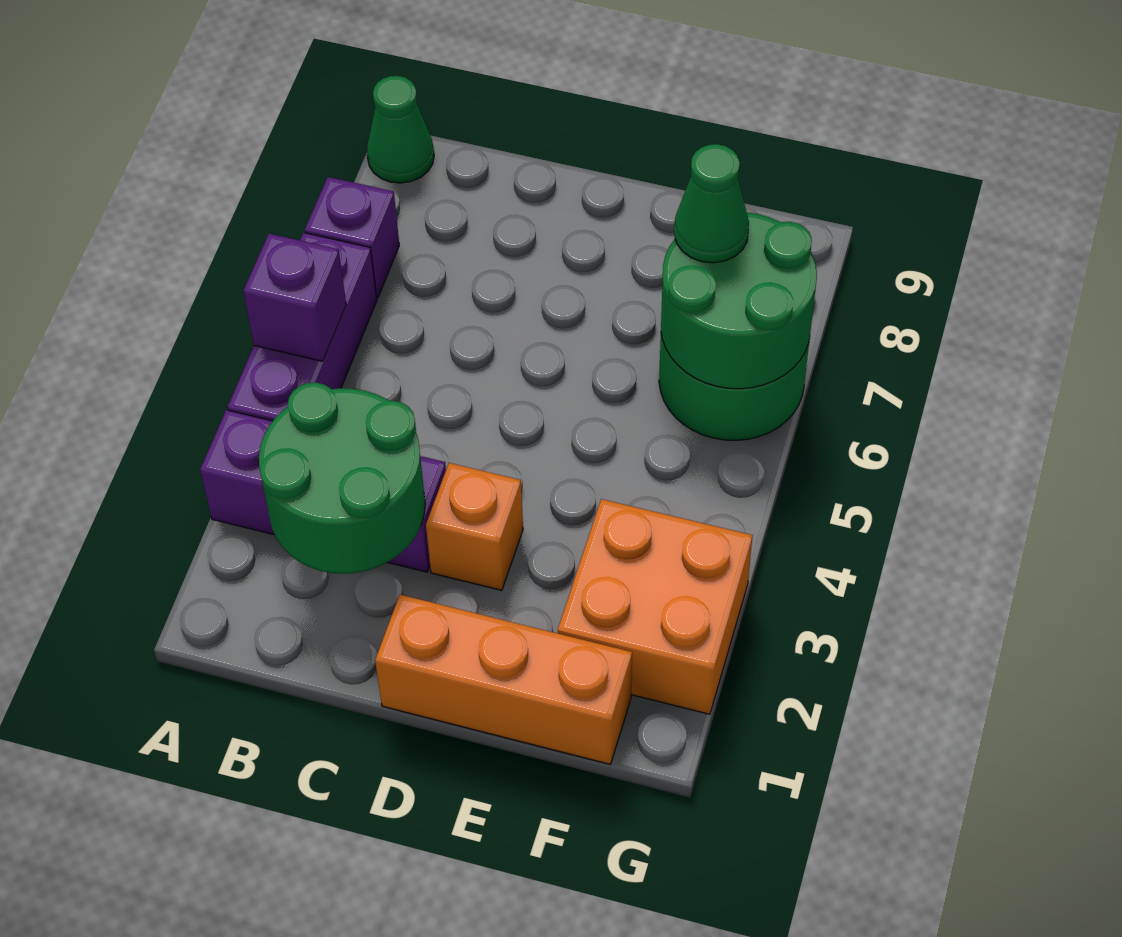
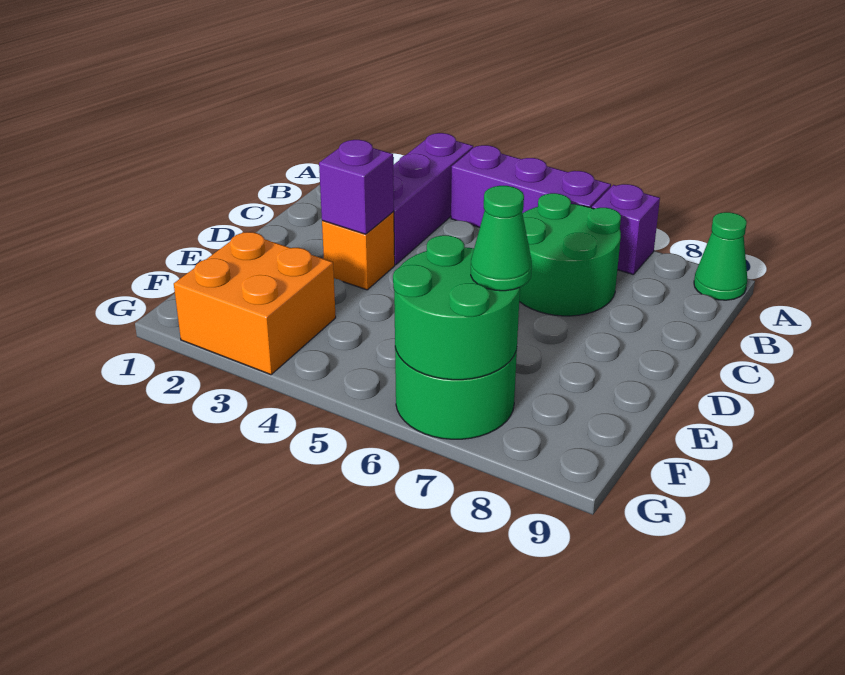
purple brick A5 level 2 -> purple brick D3 level 2
green round brick B2:C3 level 2 -> green round brick B6:C7 level 1
orange brick D1:F1 level 1 -> none

